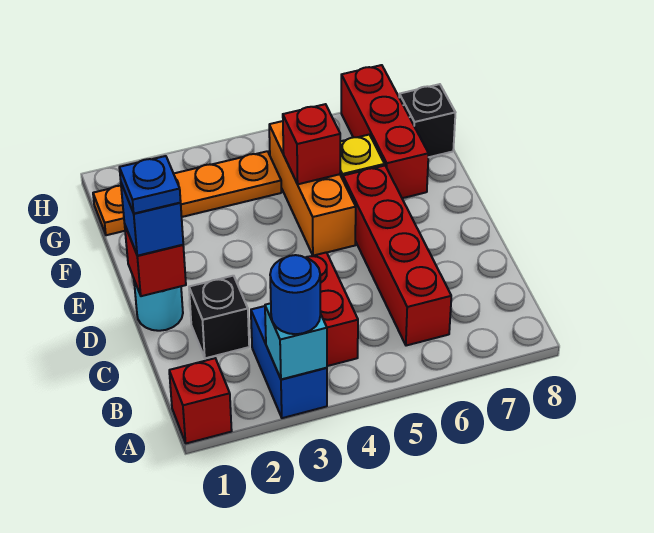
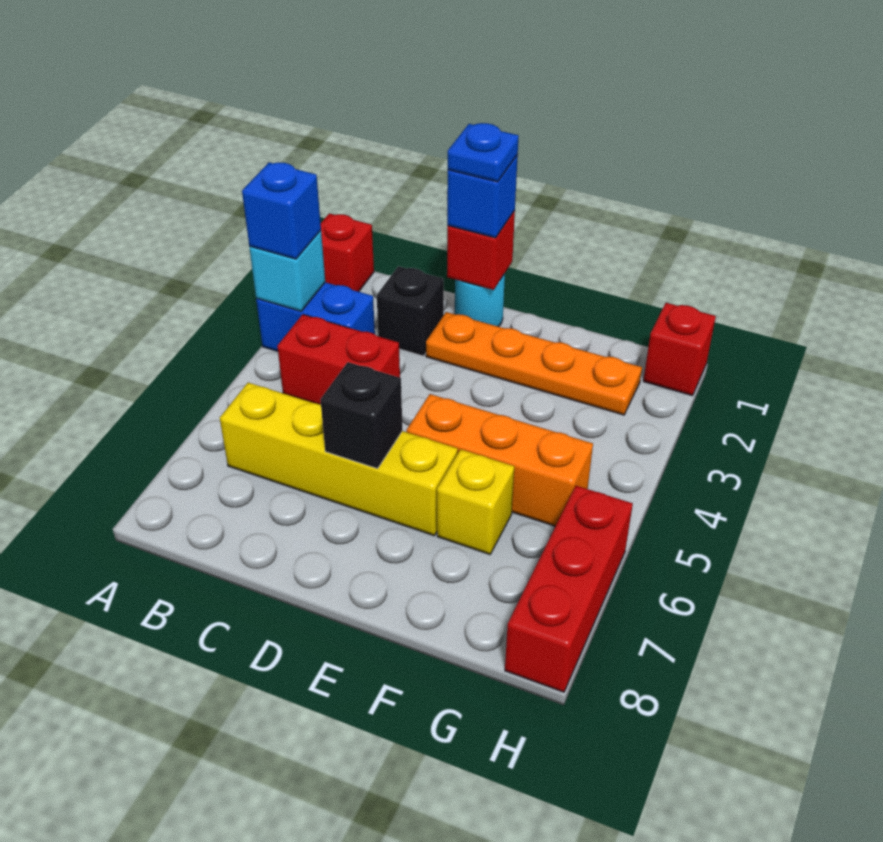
blue round brick A3 level 3 -> blue brick A3 level 3
red brick B6:E6 level 1 -> yellow brick B6:E6 level 1
red brick F5 level 2 -> red brick H1 level 1
red brick F7:H7 level 1 -> red brick H6:H8 level 1
orange plate G1:G4 level 1 -> orange plate D2:G2 level 1
black brick G8 level 1 -> black brick D6 level 2

